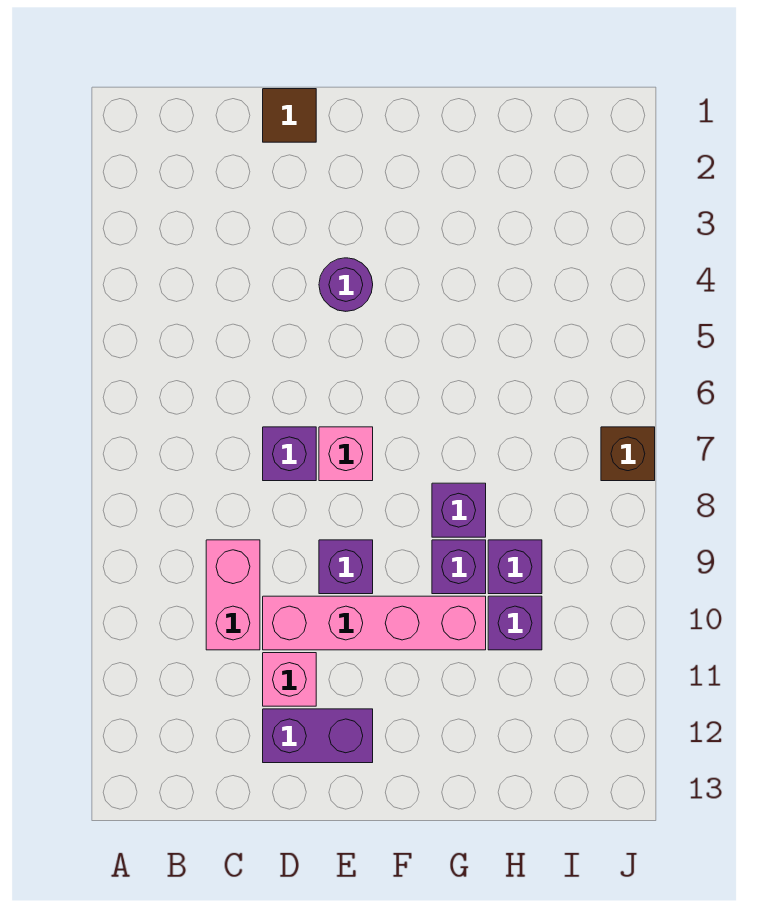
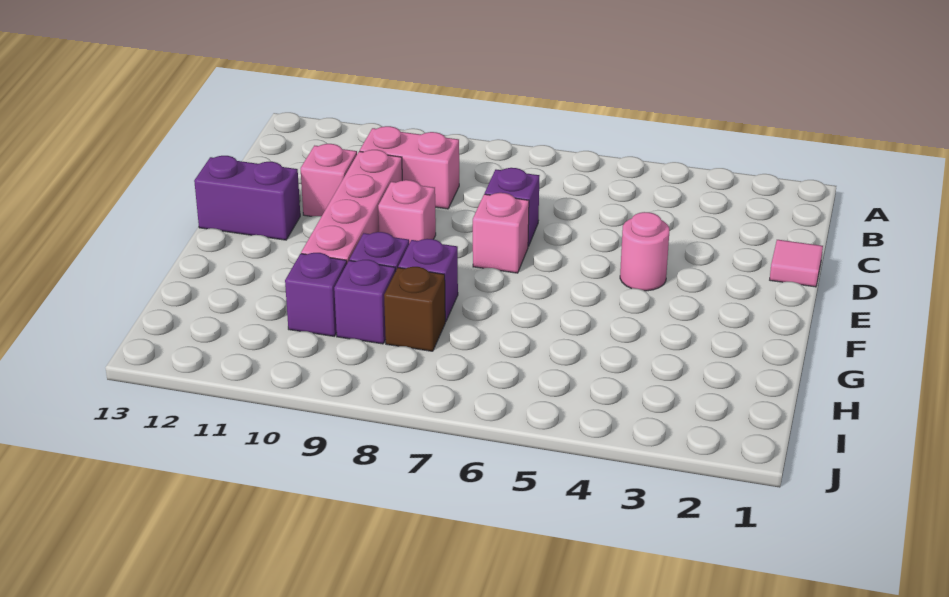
brown tile D1 level 1 -> pink tile D1 level 1
purple brick D12:E12 level 1 -> purple brick E12:E13 level 1
purple round brick E4 level 1 -> pink round brick E4 level 1
purple brick E9 level 1 -> pink brick E9 level 1
brown brick J7 level 1 -> brown brick H8 level 1

